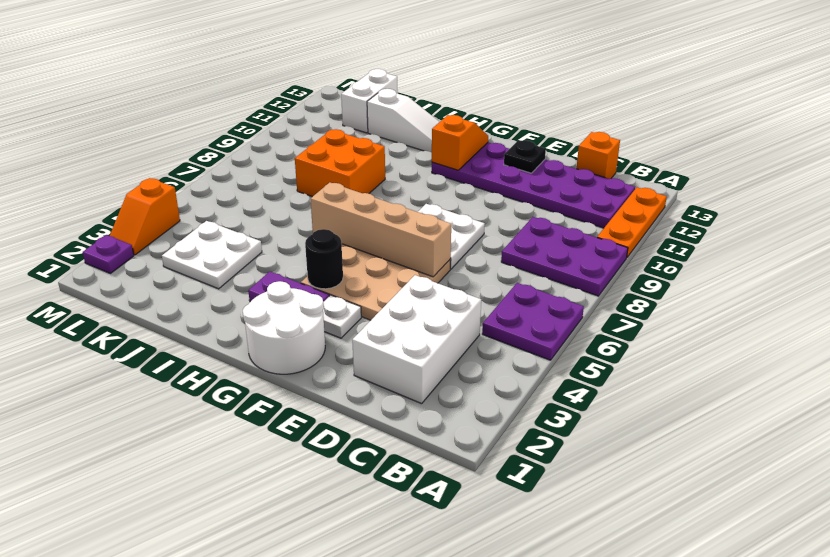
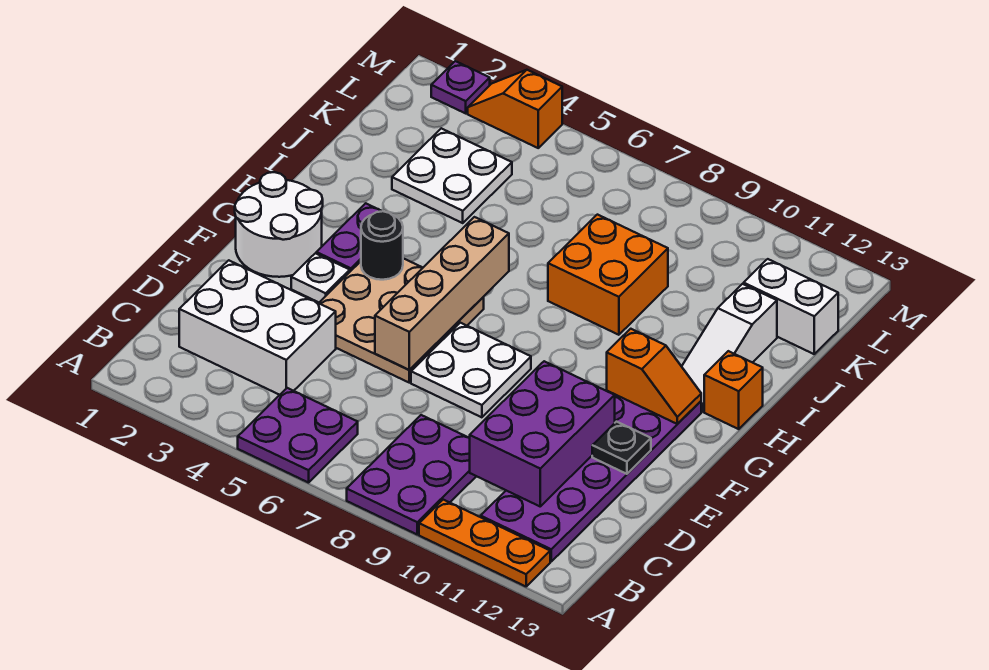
none -> purple brick C10:E11 level 2
orange brick C13 level 1 -> orange brick H13 level 1

